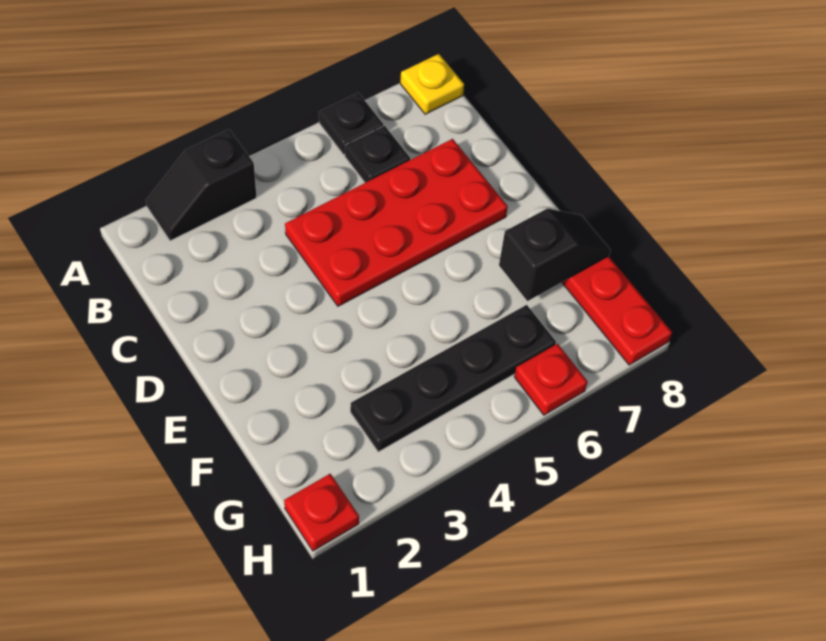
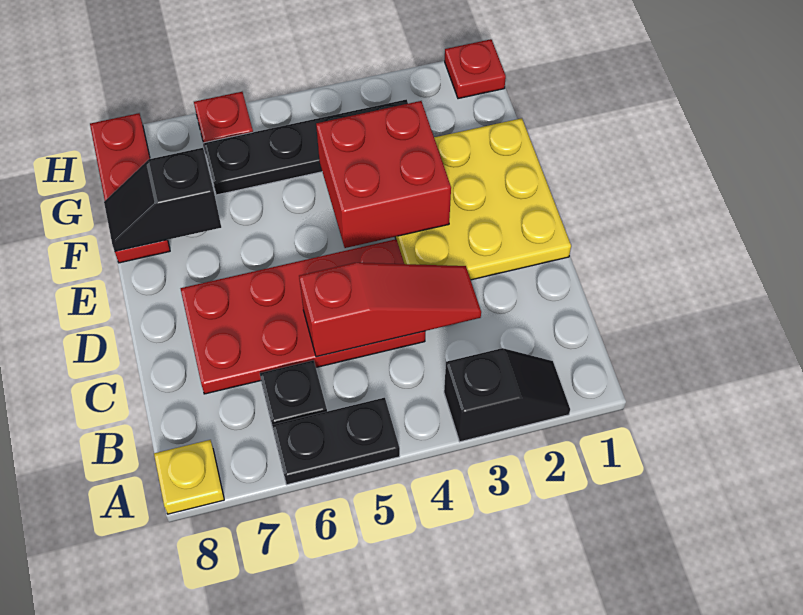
black plate A6 level 1 -> black plate A5:A6 level 1
none -> red slope C3:C5 level 2 top 5
none -> yellow plate D1:F3 level 1
none -> red brick E3:F4 level 2

